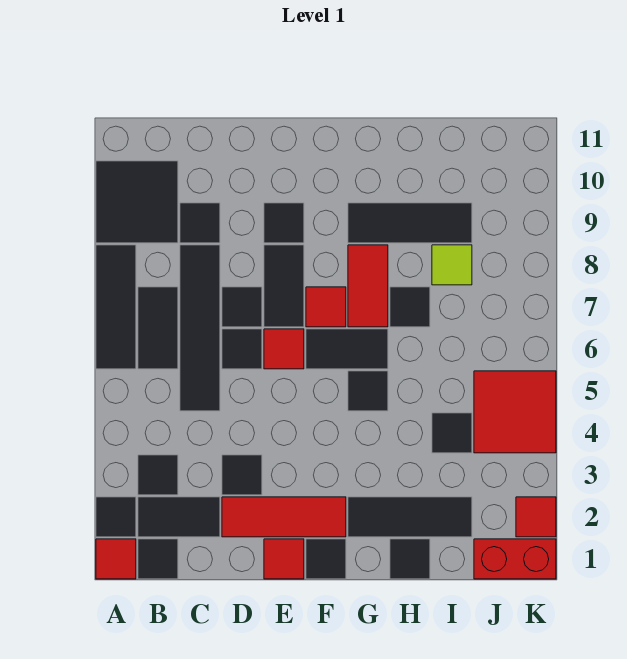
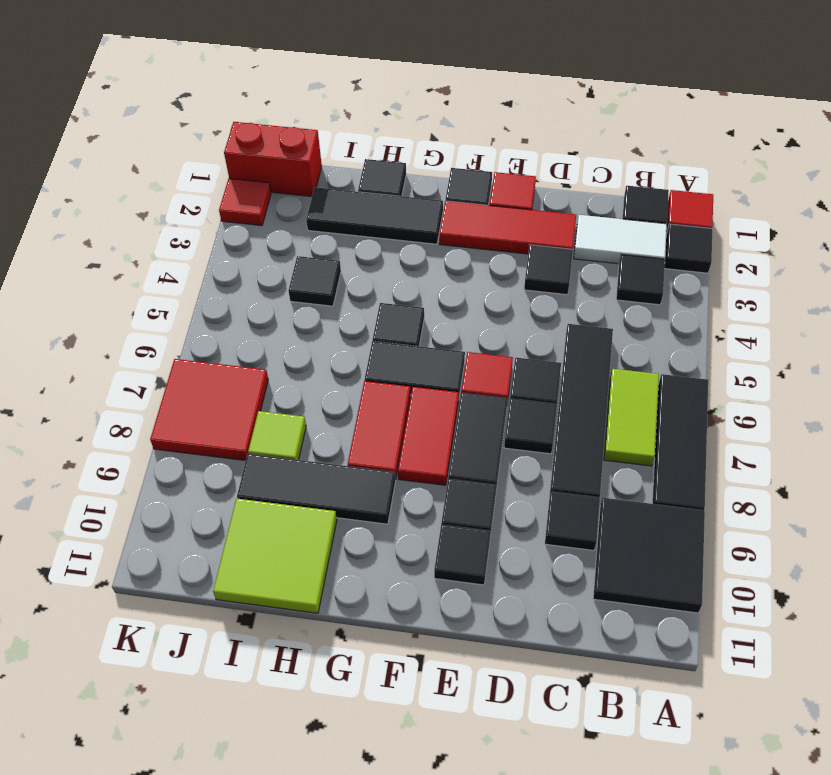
black tile B2:C2 level 1 -> white tile B2:C2 level 1
black tile B6:B7 level 1 -> lime tile B6:B7 level 1
red tile F7 level 1 -> red tile F7:F8 level 1
black tile H7 level 1 -> black tile E10 level 1
none -> lime tile H10:I11 level 1
red tile J4:K5 level 1 -> red tile J7:K8 level 1

